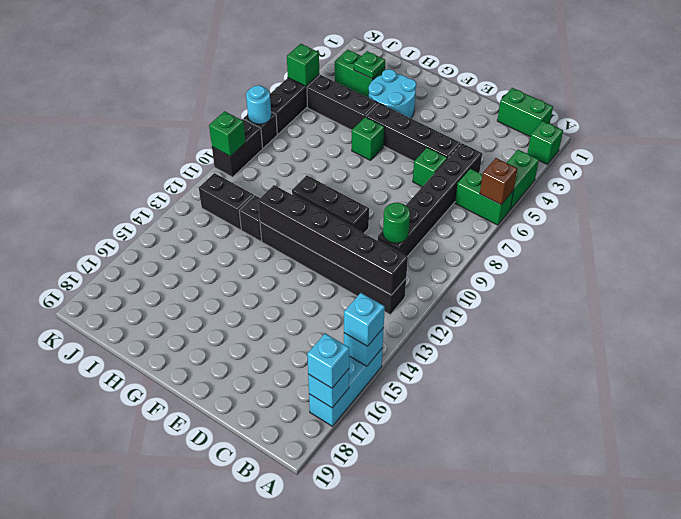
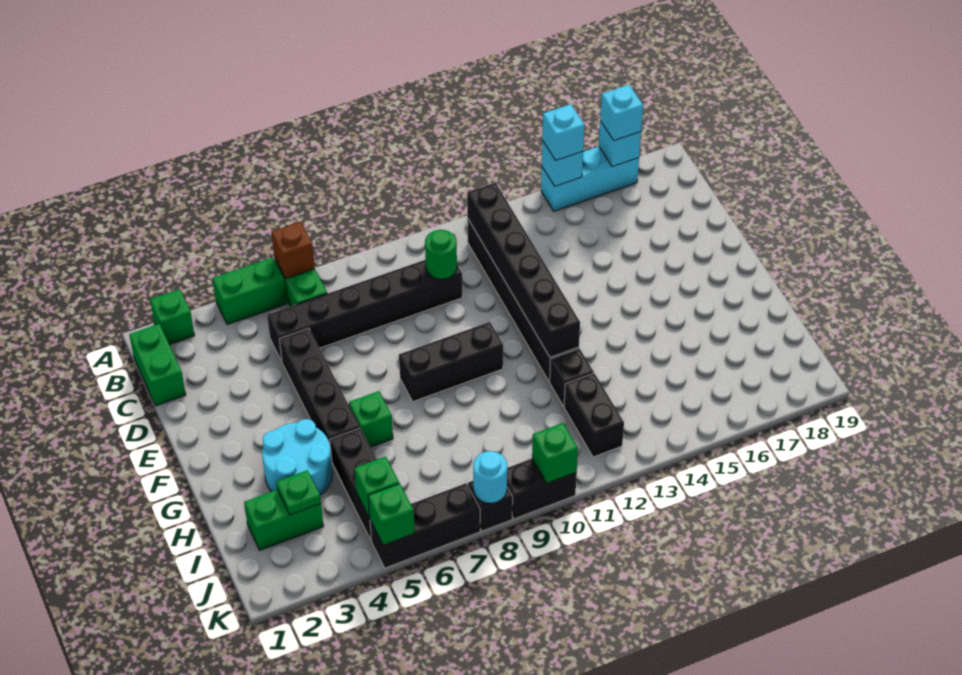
green brick D6 level 1 -> green brick J5 level 2
black brick E10:G10 level 1 -> black brick F8:F10 level 1
green brick I3:J3 level 1 -> green brick I2:I3 level 1

